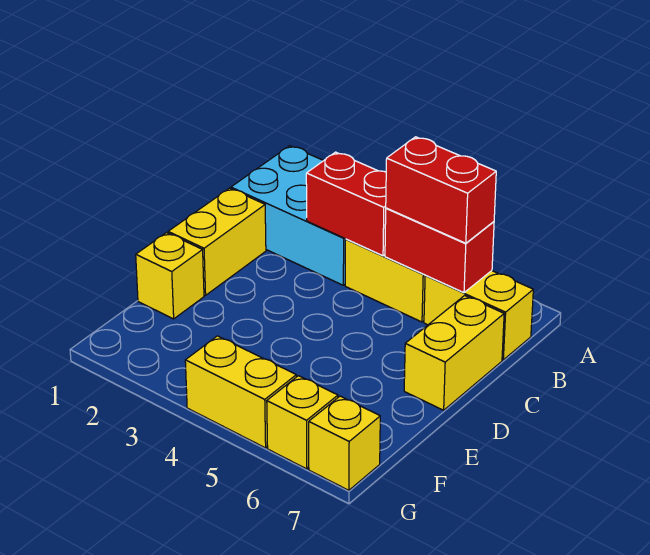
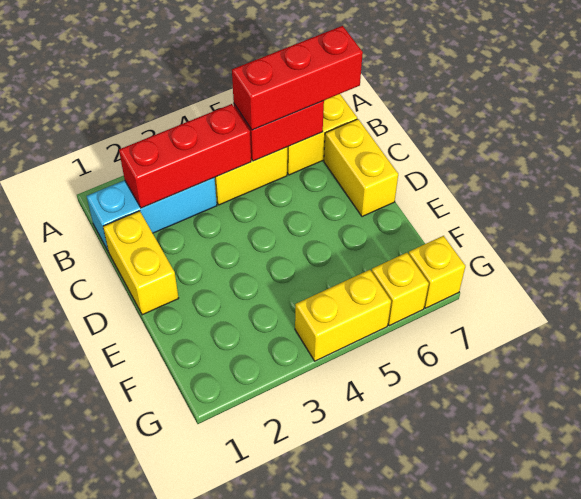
cyan brick A1:B3 level 1 -> cyan brick B1:B3 level 1
red brick B3:B4 level 2 -> red brick B2:B4 level 2
red brick B5:B6 level 3 -> red brick B5:B7 level 3
yellow brick E1 level 1 -> none

